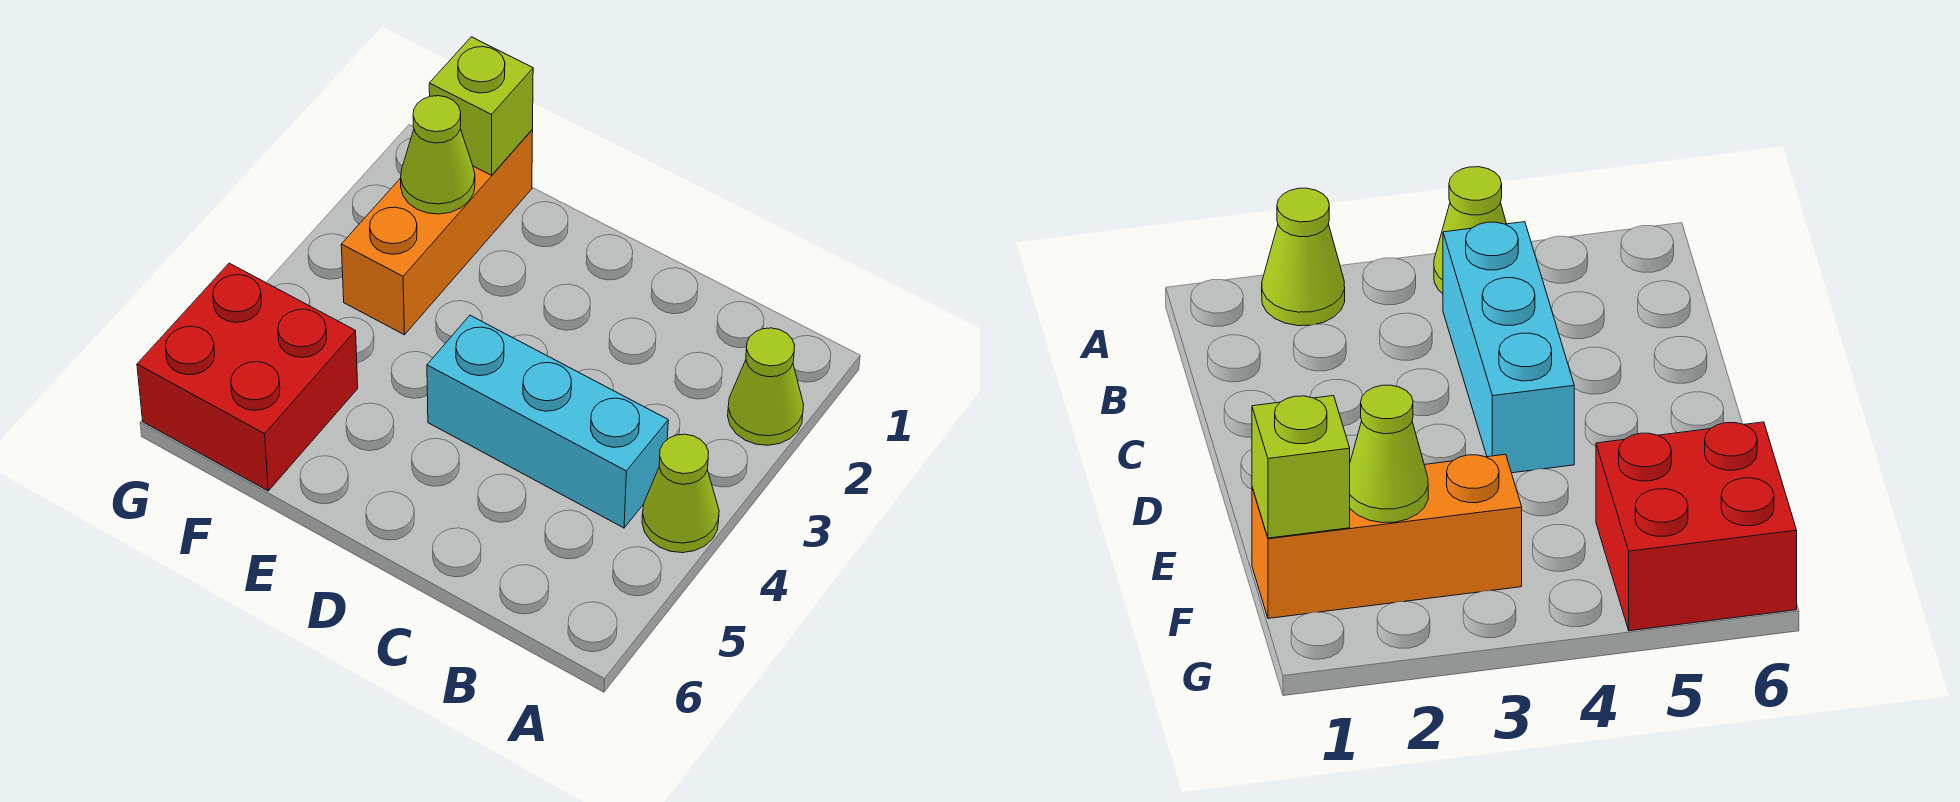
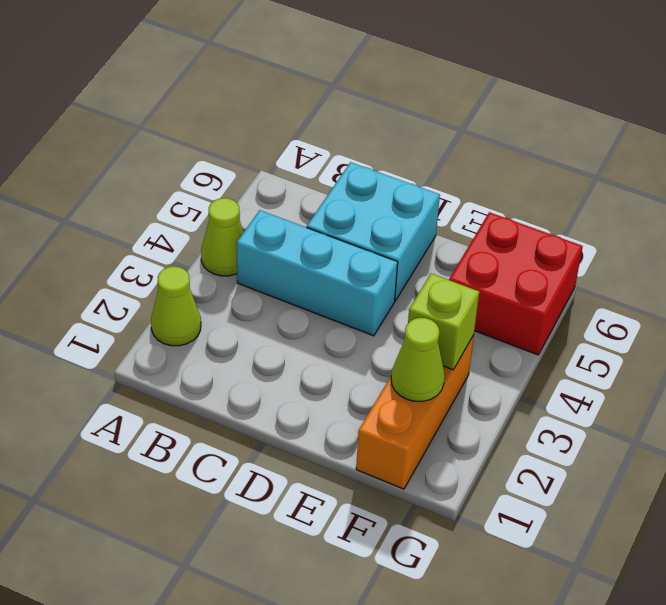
none -> cyan brick C5:D6 level 1
lime brick F1 level 2 -> lime brick F3 level 2

